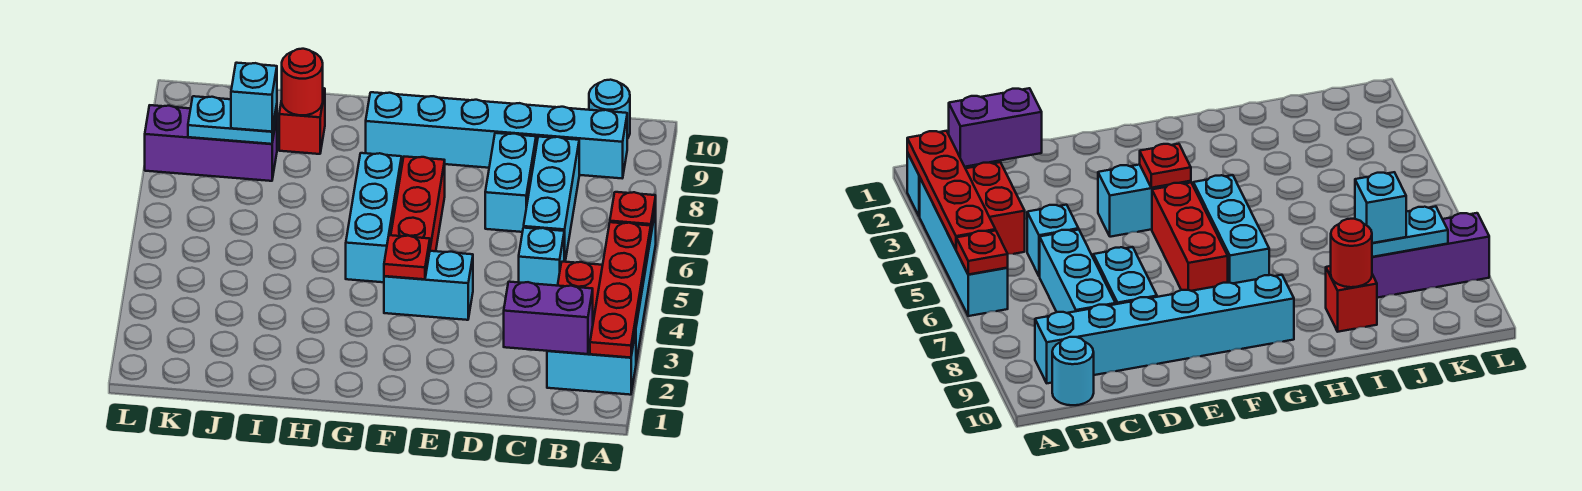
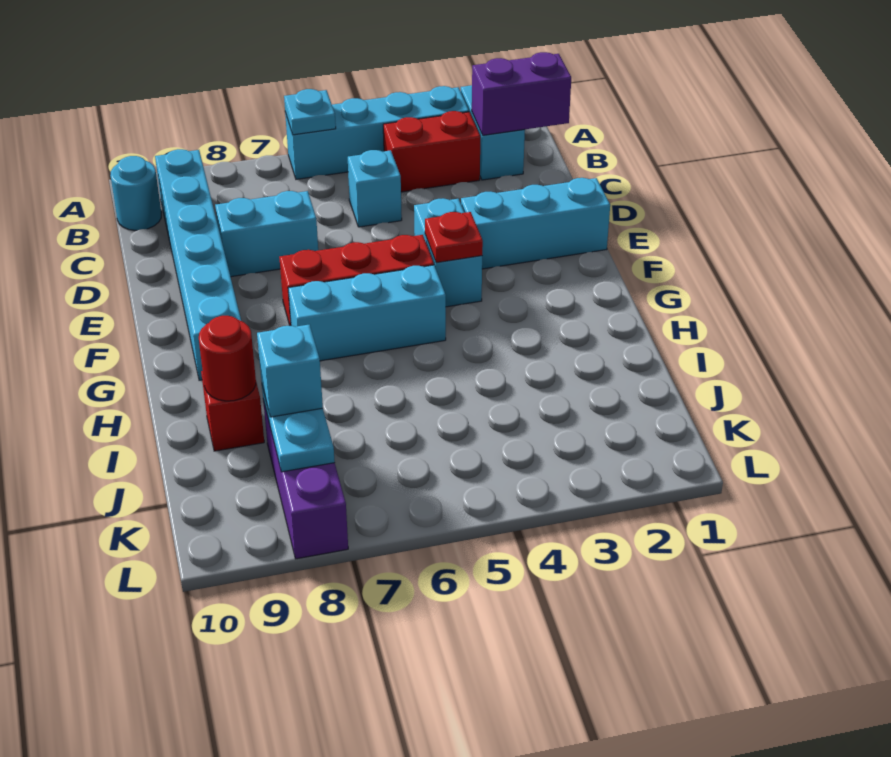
red plate A2:A5 level 2 -> none
red plate A6 level 2 -> cyan plate A6 level 2
purple brick B2:C2 level 2 -> purple brick B1:B2 level 2
cyan brick C6:C8 level 1 -> cyan brick E1:E3 level 1

